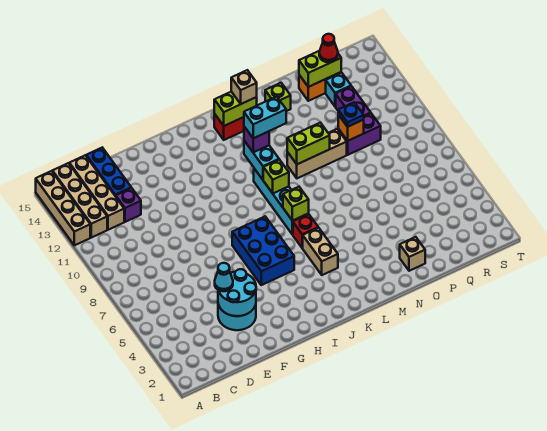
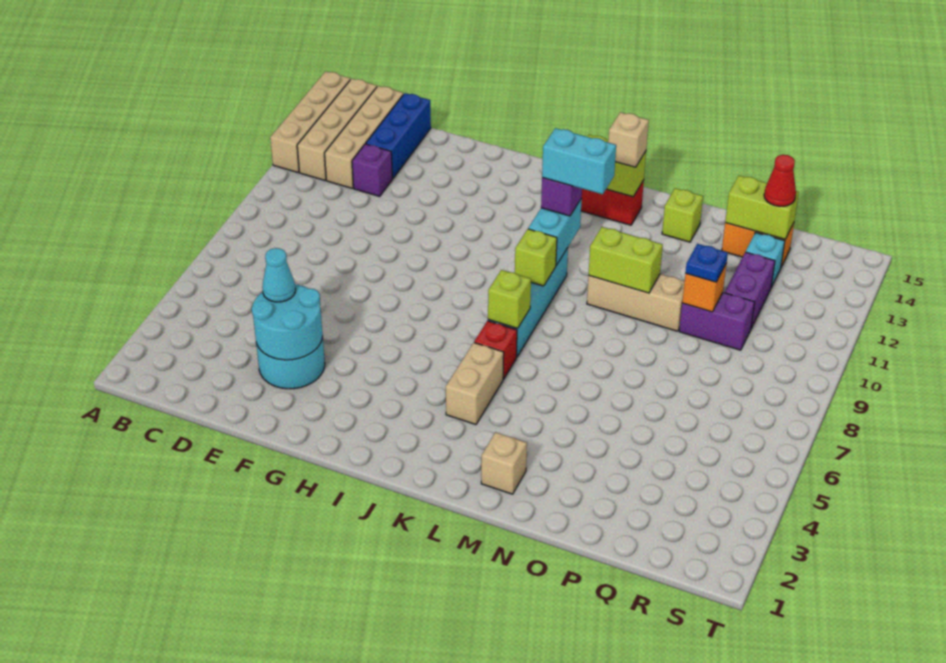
blue brick H5:I7 level 1 -> none
tan brick O2 level 1 -> tan brick M2 level 1

